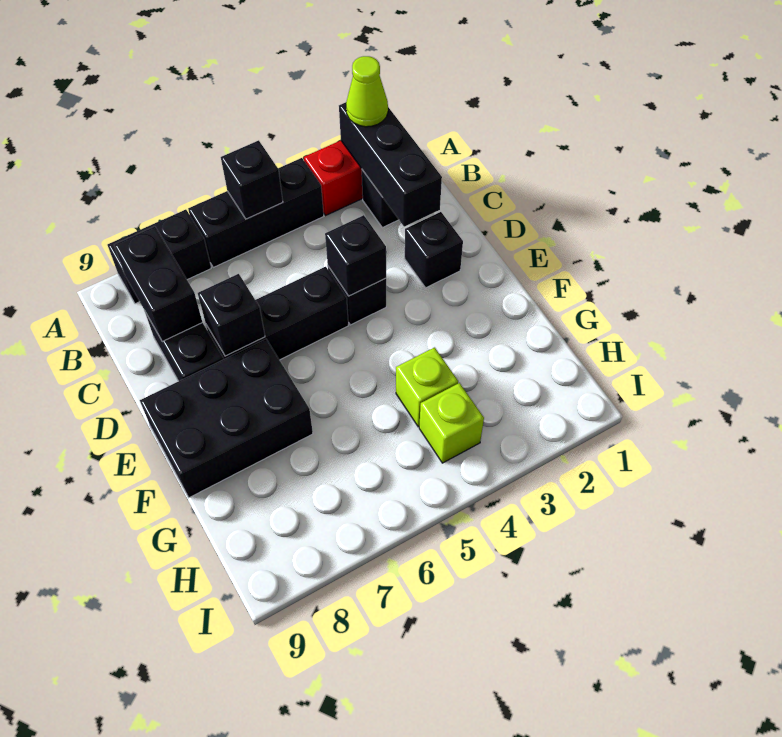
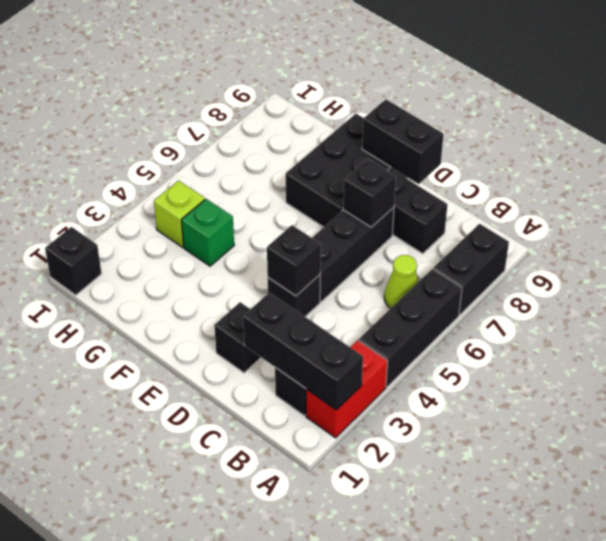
lime cone A2 level 3 -> lime cone B6 level 1
black brick A5 level 2 -> black brick I1 level 1
black brick B8:C8 level 2 -> black brick D9:E9 level 2
lime brick G4 level 1 -> green brick G4 level 1

